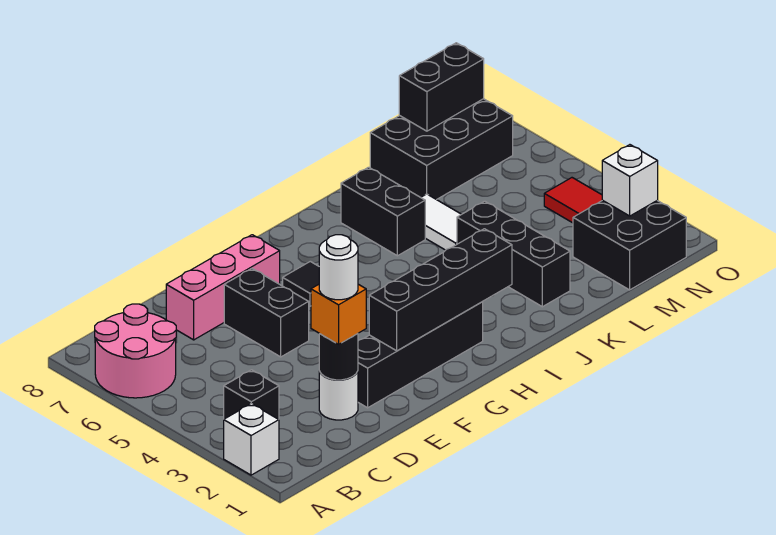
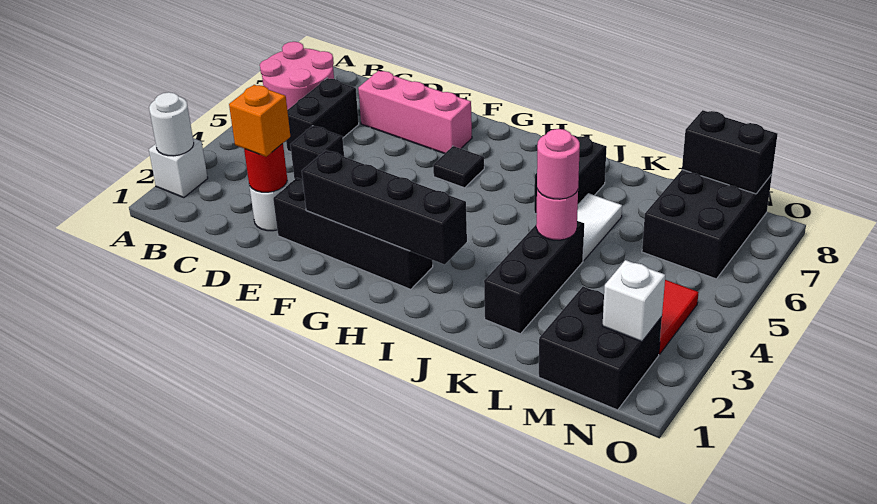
black brick B3 level 1 -> black brick D4 level 1
black round brick D2 level 2 -> red round brick D2 level 2
white round brick D2 level 4 -> white round brick A2 level 2
black brick E5:E6 level 1 -> black brick C5:C6 level 1
none -> pink round brick K4 level 2
none -> pink round brick K4 level 3
black brick L7:N8 level 1 -> black brick M6:N8 level 1

